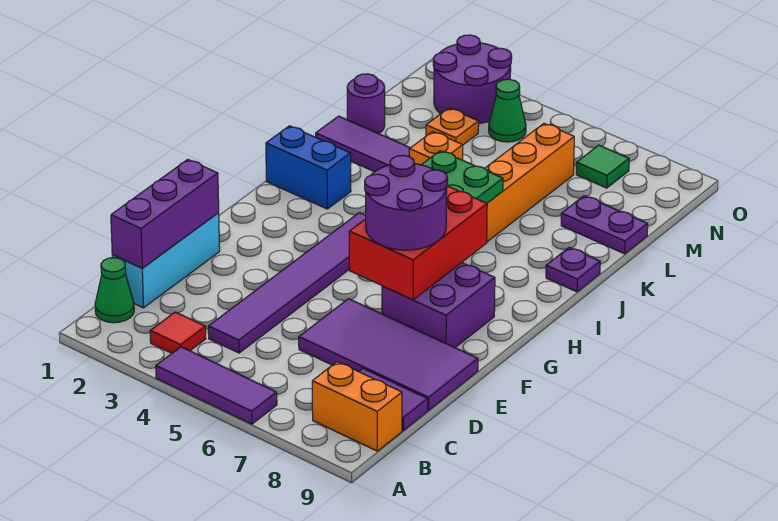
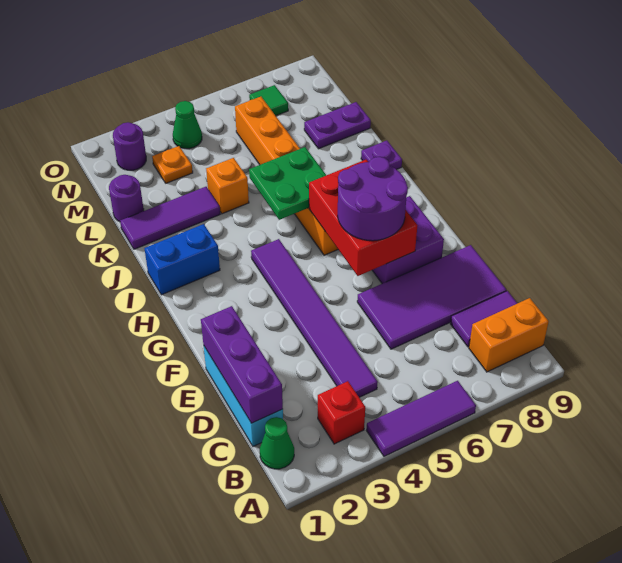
red tile B3 level 1 -> red brick B3 level 1
purple round brick N2:O3 level 1 -> purple round brick N2 level 1

